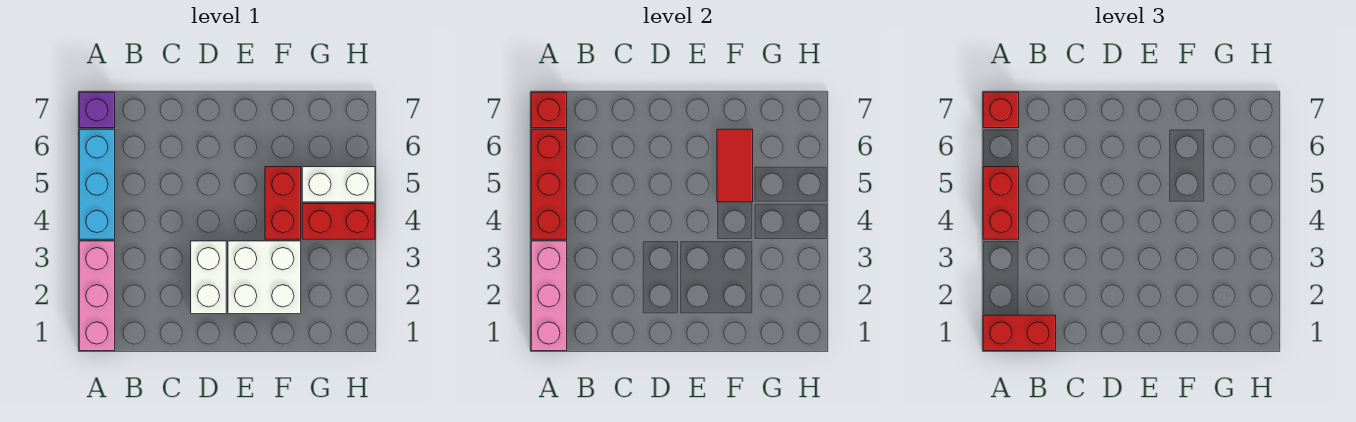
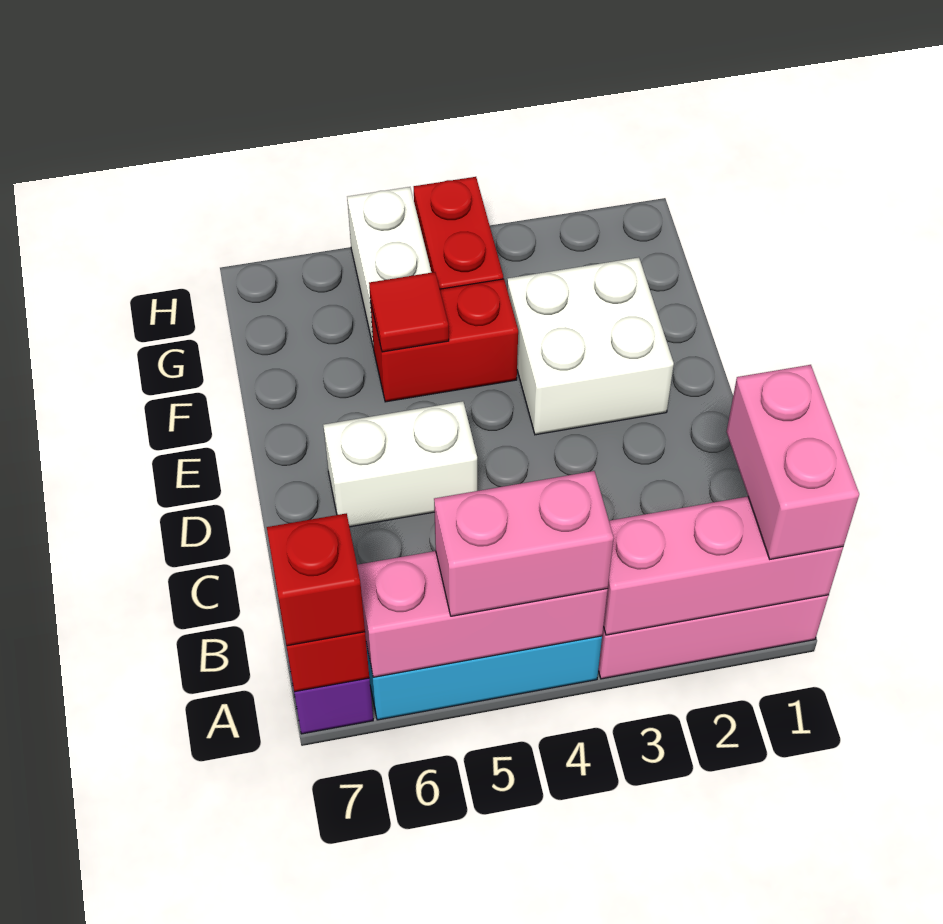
red brick A1:B1 level 3 -> pink brick A1:B1 level 3
red brick A4:A6 level 2 -> pink brick A4:A6 level 2
red brick A4:A5 level 3 -> pink brick A4:A5 level 3
white brick D2:D3 level 1 -> white brick D5:D6 level 1
red tile F5:F6 level 2 -> red tile F5 level 2

